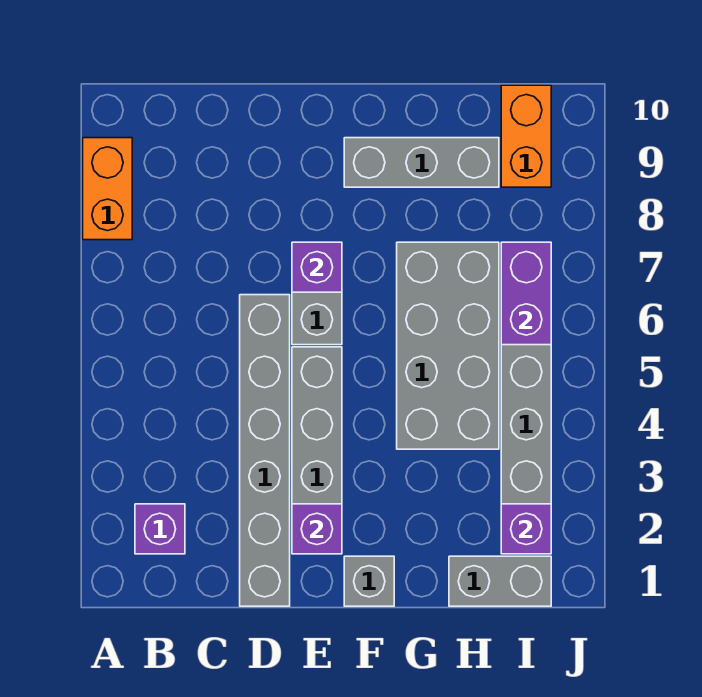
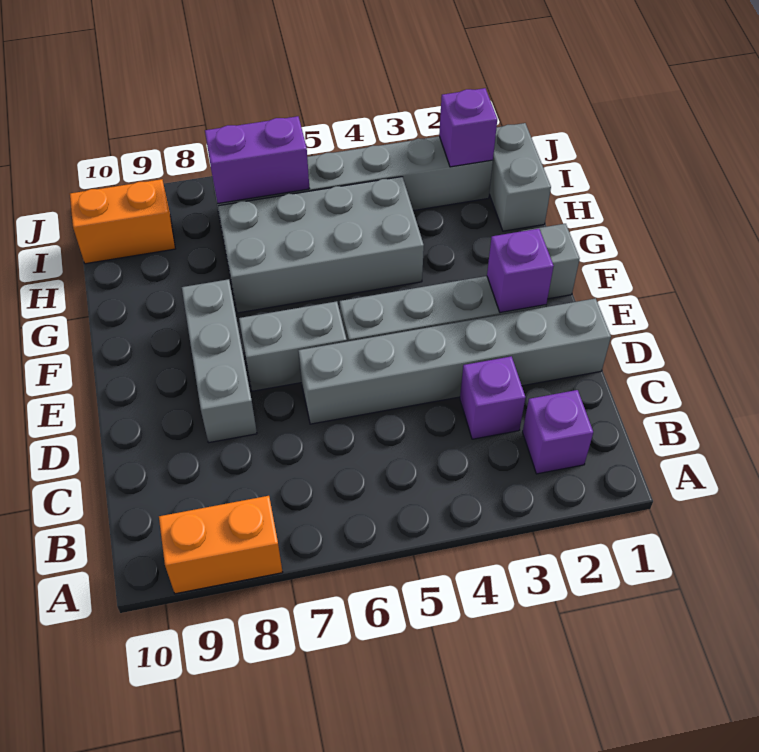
purple brick E7 level 2 -> purple brick C3 level 1
grey brick F9:H9 level 1 -> grey brick D8:F8 level 1

